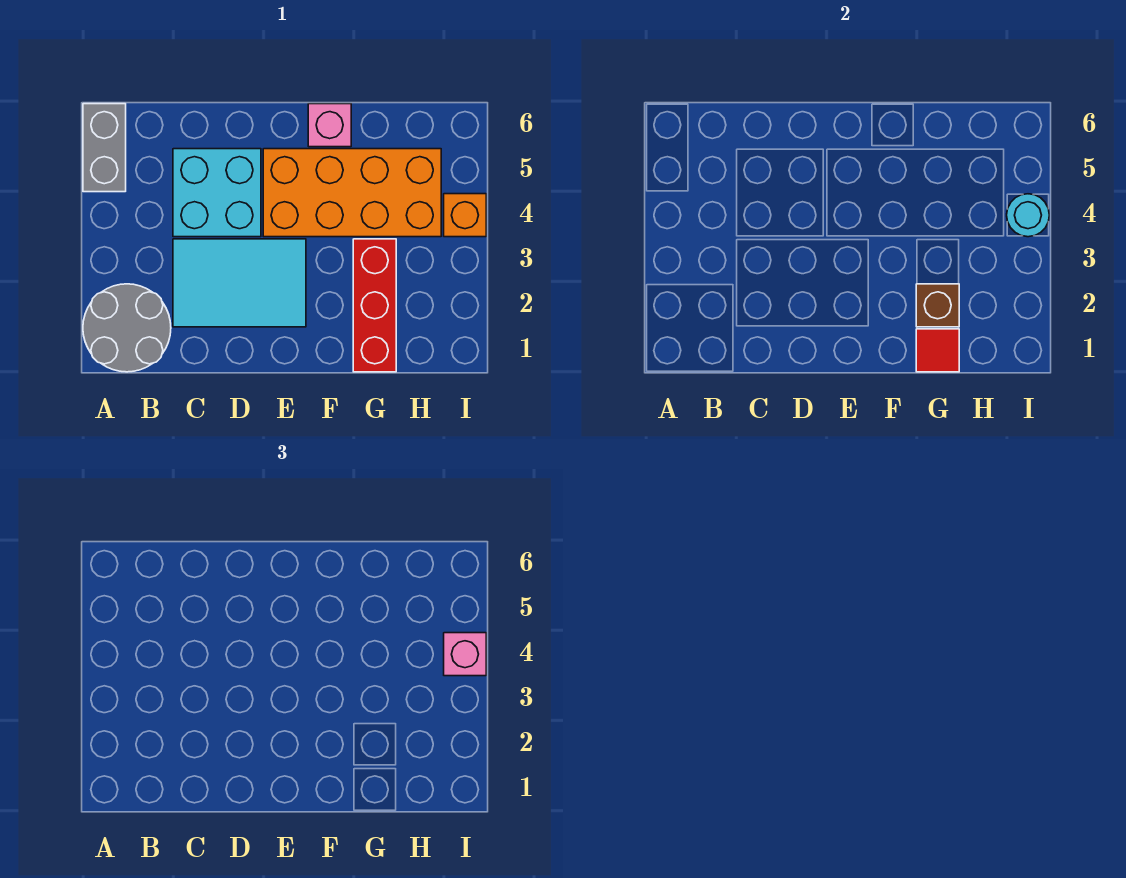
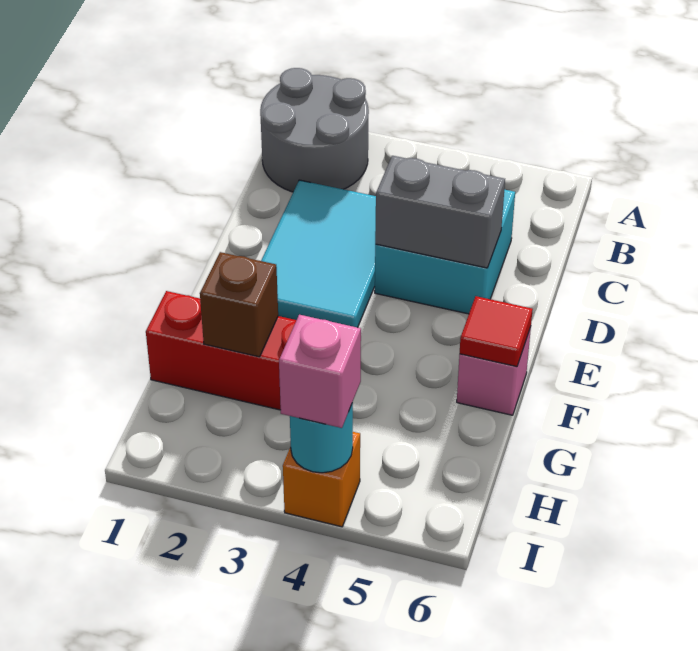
grey brick A5:A6 level 1 -> grey brick D4:D5 level 2
orange brick E4:H5 level 1 -> none
red tile G1 level 2 -> red tile F6 level 2

